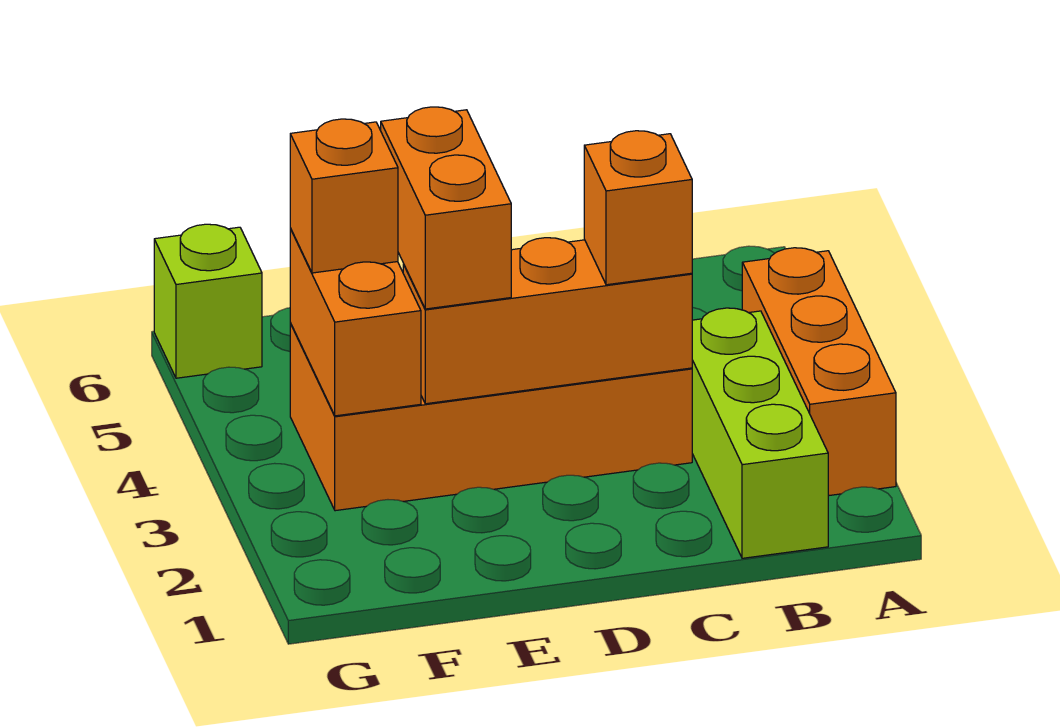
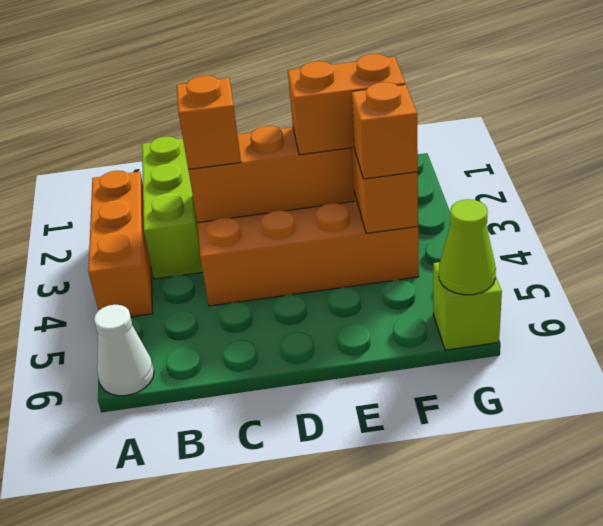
none -> white cone A6 level 1
orange brick E3:E4 level 3 -> orange brick E3:F3 level 3
none -> lime cone G6 level 2

